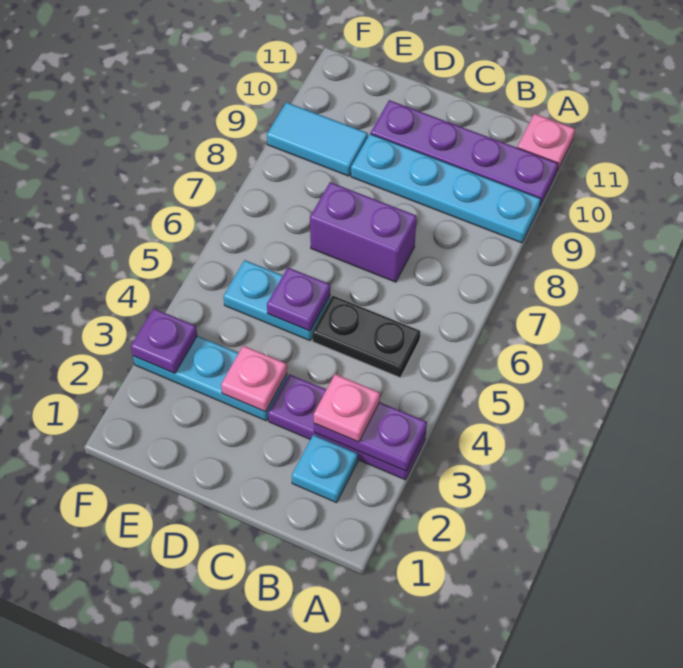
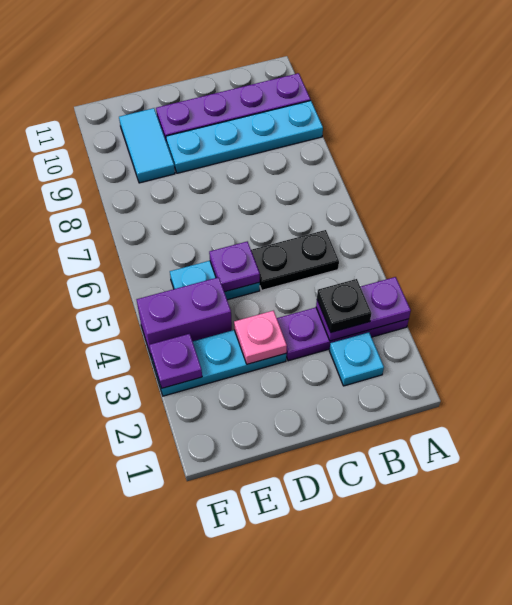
pink plate A11 level 1 -> none
pink plate B3 level 3 -> black plate B3 level 3
purple brick C7:D7 level 1 -> purple brick E4:F4 level 1
cyan tile E9:F9 level 1 -> cyan tile E9:E10 level 1

